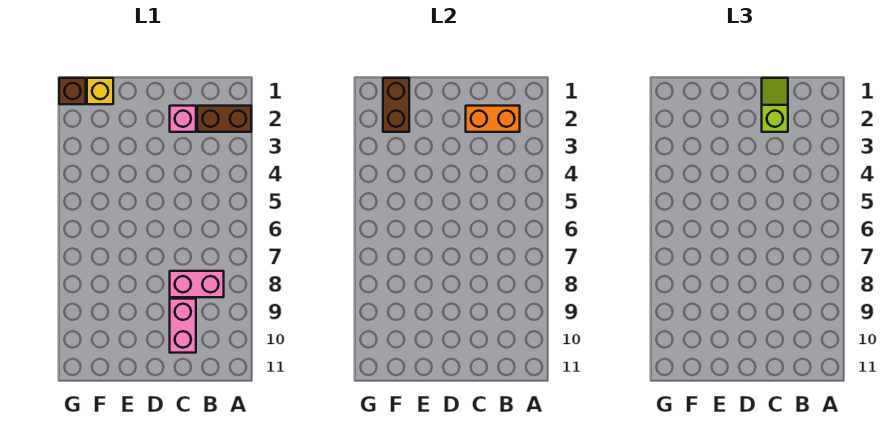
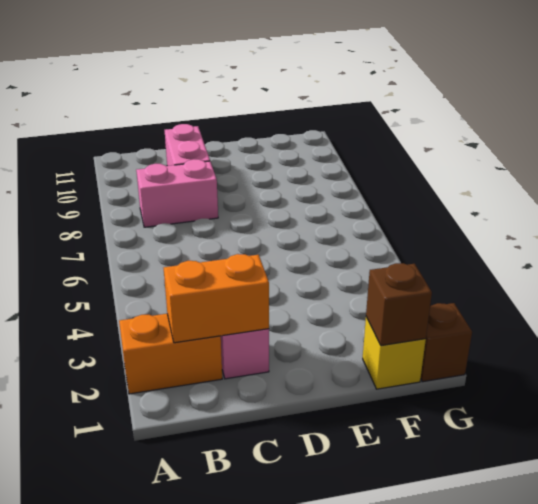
brown brick A2:B2 level 1 -> orange brick A2:B2 level 1
lime slope C1:C2 level 3 top 2 -> none
brown brick F1:F2 level 2 -> brown brick F1 level 2

